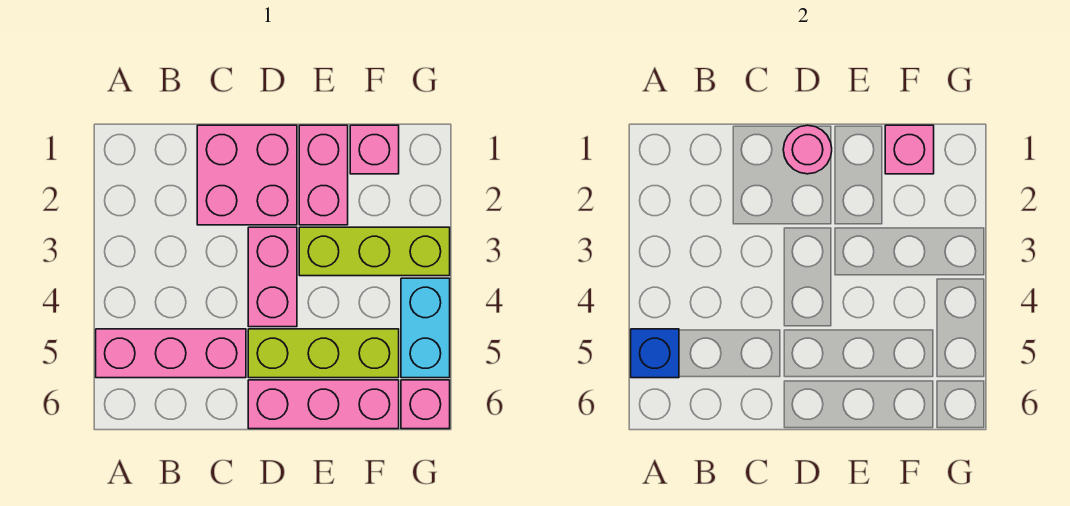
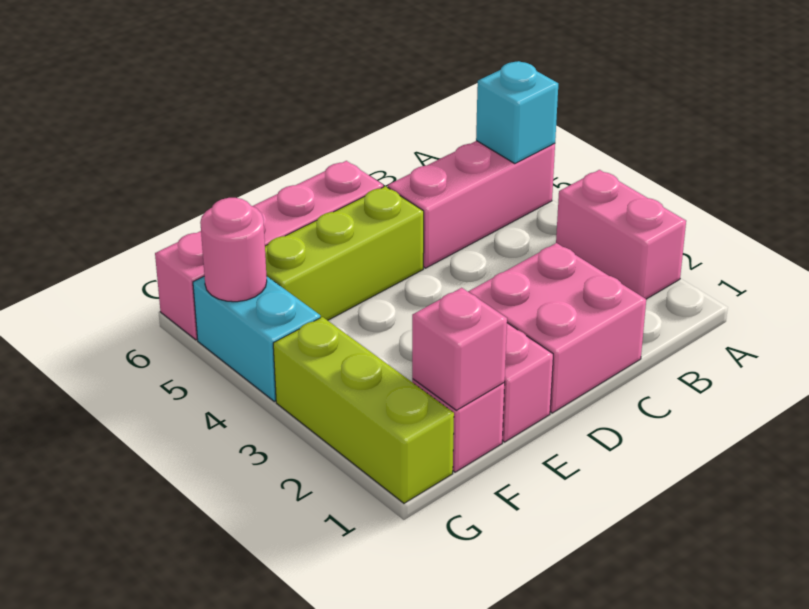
blue brick A5 level 2 -> cyan brick A5 level 2
pink round brick D1 level 2 -> pink round brick G5 level 2
pink brick D3:D4 level 1 -> pink brick A2:A3 level 1
lime brick E3:G3 level 1 -> lime brick G1:G3 level 1

